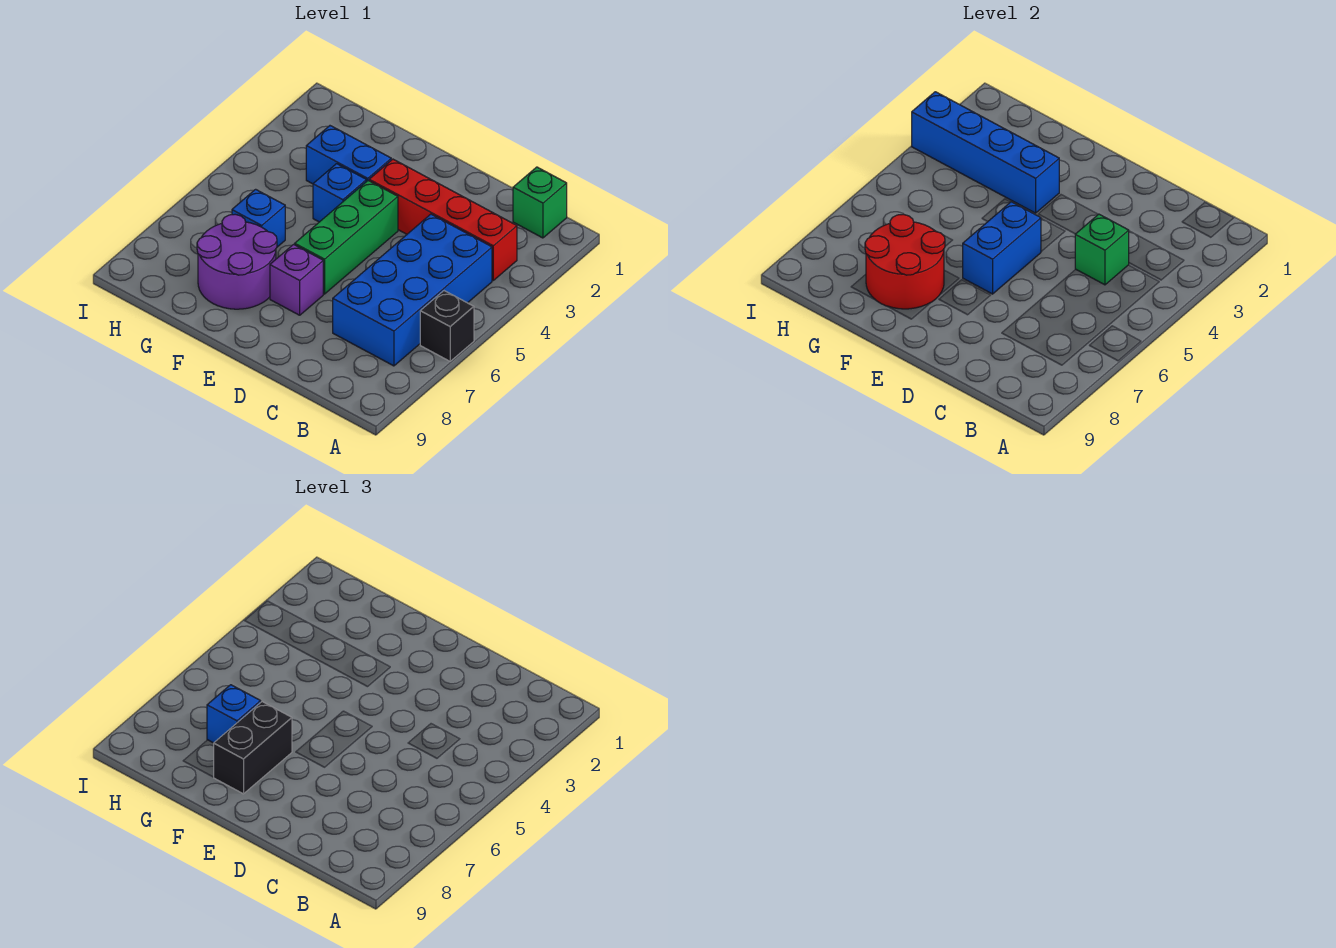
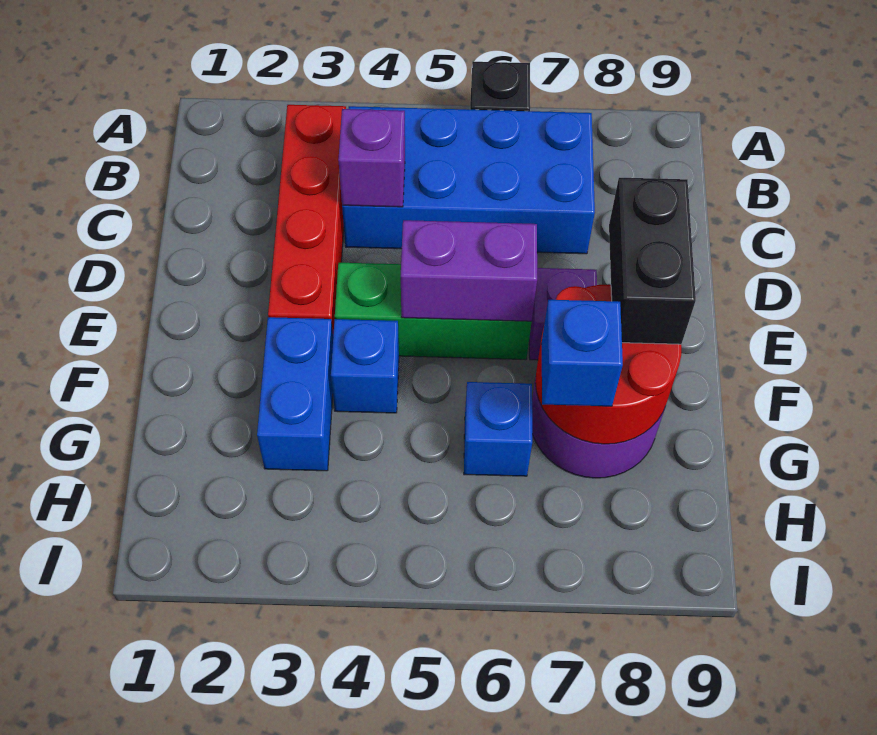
green brick B1 level 1 -> none
green brick C4 level 2 -> purple brick C4 level 2
blue brick E5:E6 level 2 -> purple brick E5:E6 level 2
blue brick F3:I3 level 2 -> none
black brick F7:F8 level 3 -> black brick E8:F8 level 3

